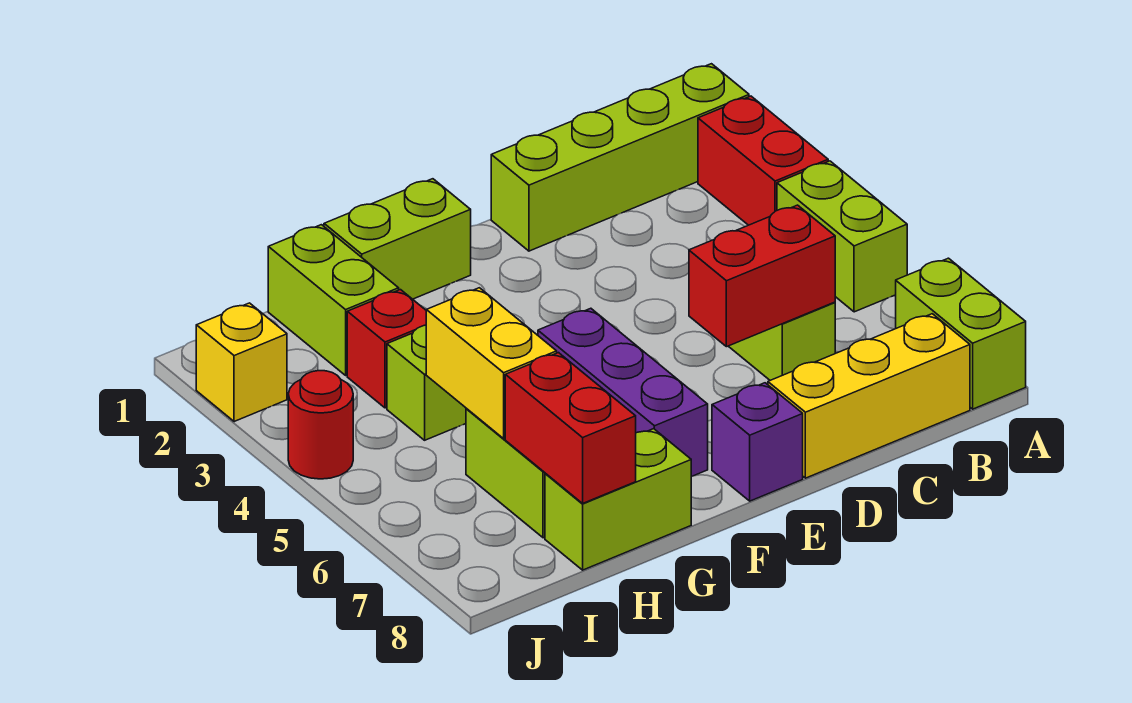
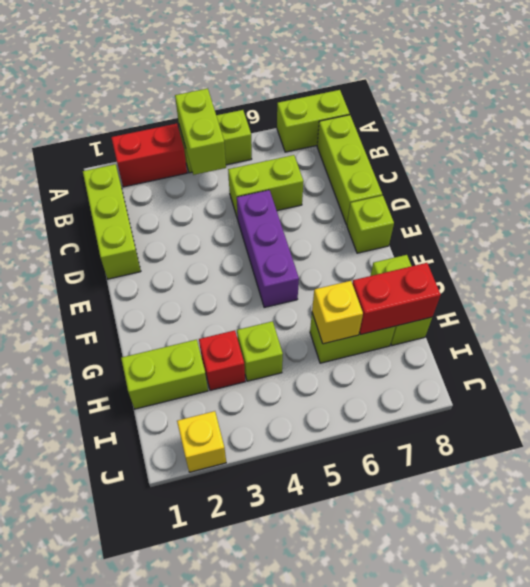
lime brick A1:D1 level 1 -> lime brick B1:D1 level 1
yellow brick B8:D8 level 1 -> lime brick B8:D8 level 1
red brick C6:D6 level 2 -> none
purple brick E8 level 1 -> lime brick E8 level 1
lime brick F1:G1 level 1 -> lime brick A4:B4 level 2
purple brick F5:F7 level 1 -> purple brick D5:F5 level 1
yellow brick H5:H6 level 2 -> yellow brick H6 level 2
red round brick J4 level 1 -> none

